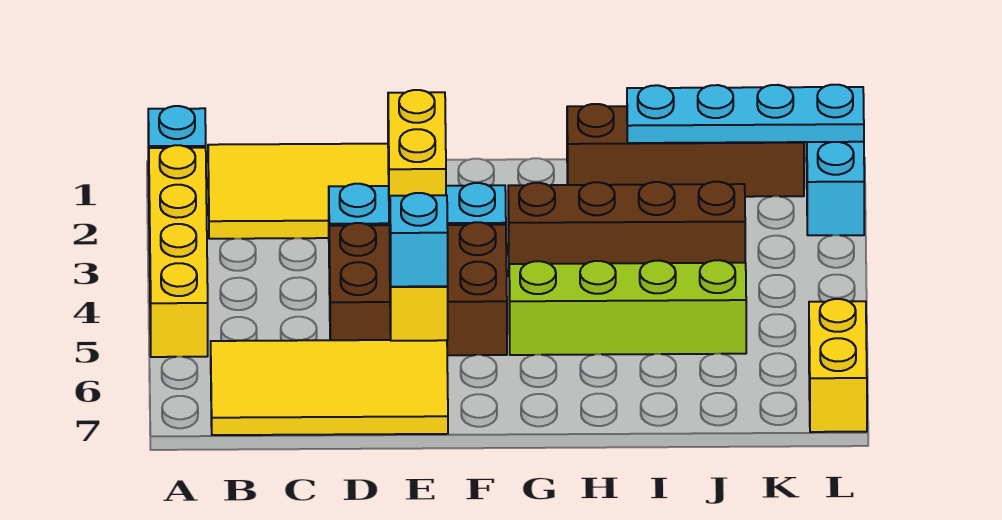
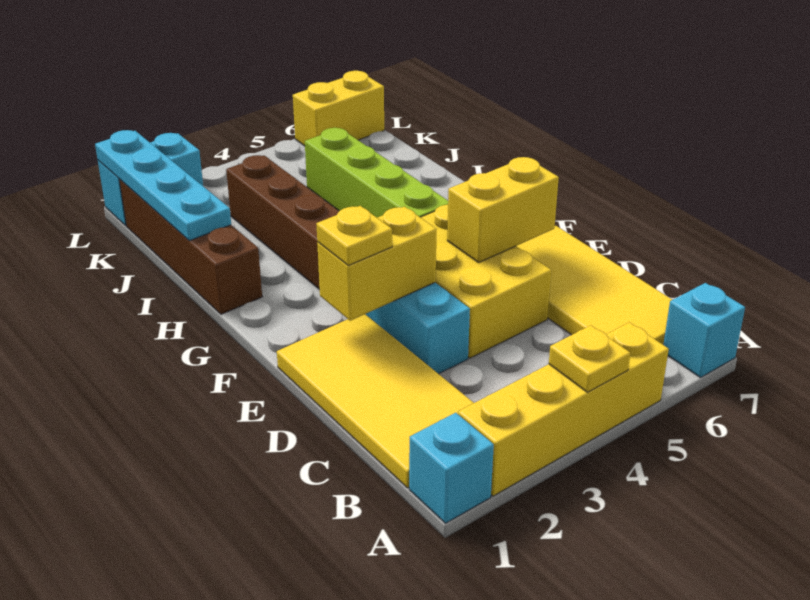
none -> yellow plate A4 level 2
brown brick D4:F5 level 1 -> yellow brick D4:F5 level 1
none -> yellow plate E2 level 3
cyan brick E6 level 3 -> cyan brick A7 level 1

